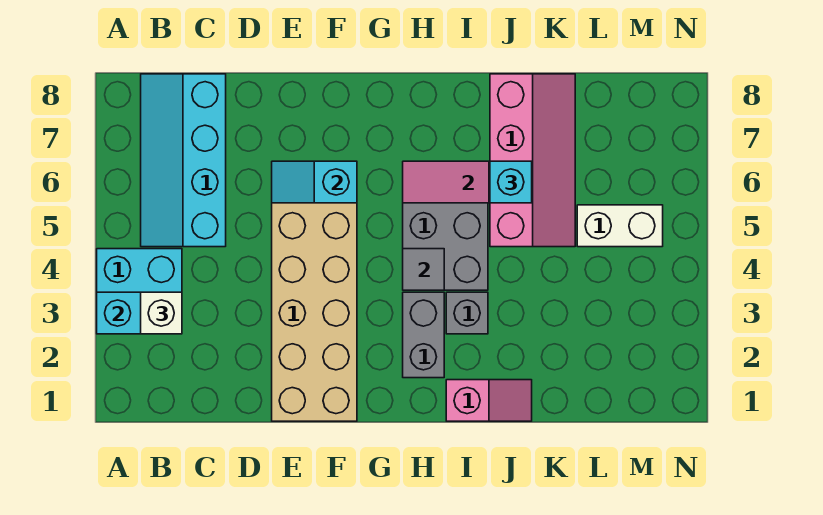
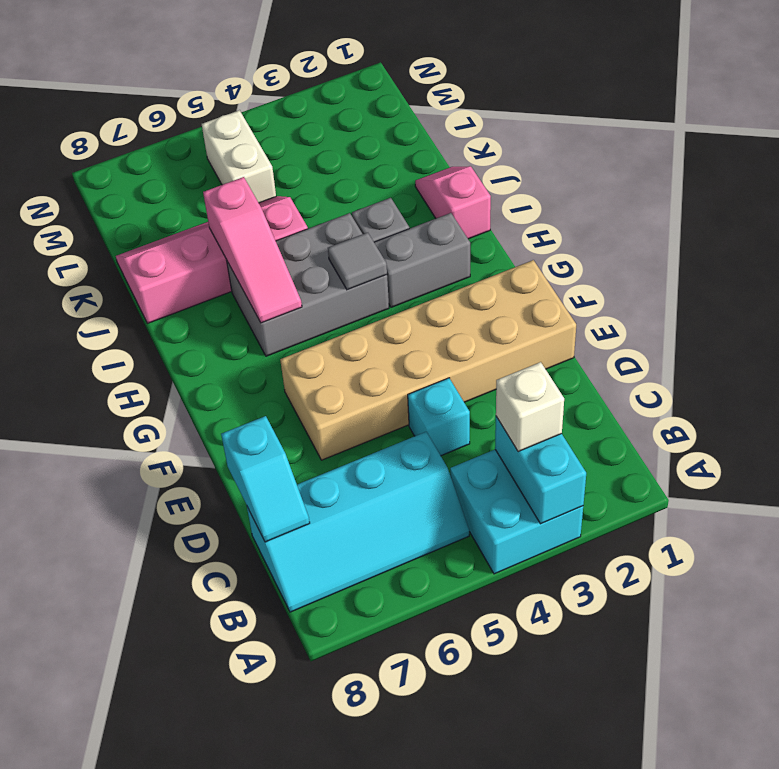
cyan slope E6:F6 level 2 top F -> cyan slope C8:D8 level 2 top D
cyan brick J6 level 3 -> cyan brick D4 level 1

